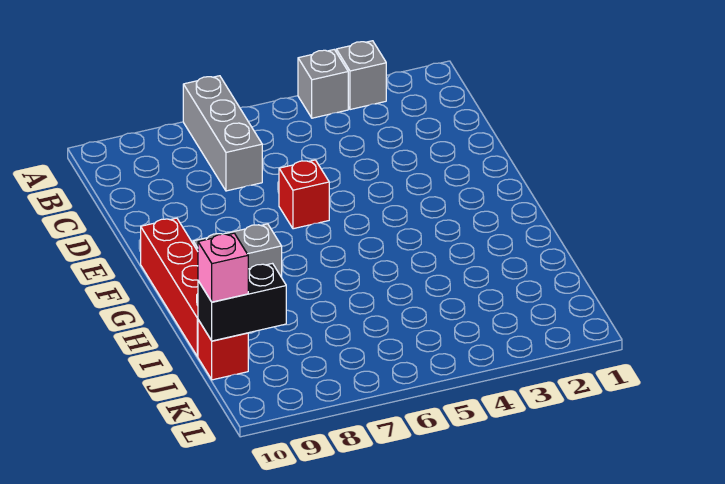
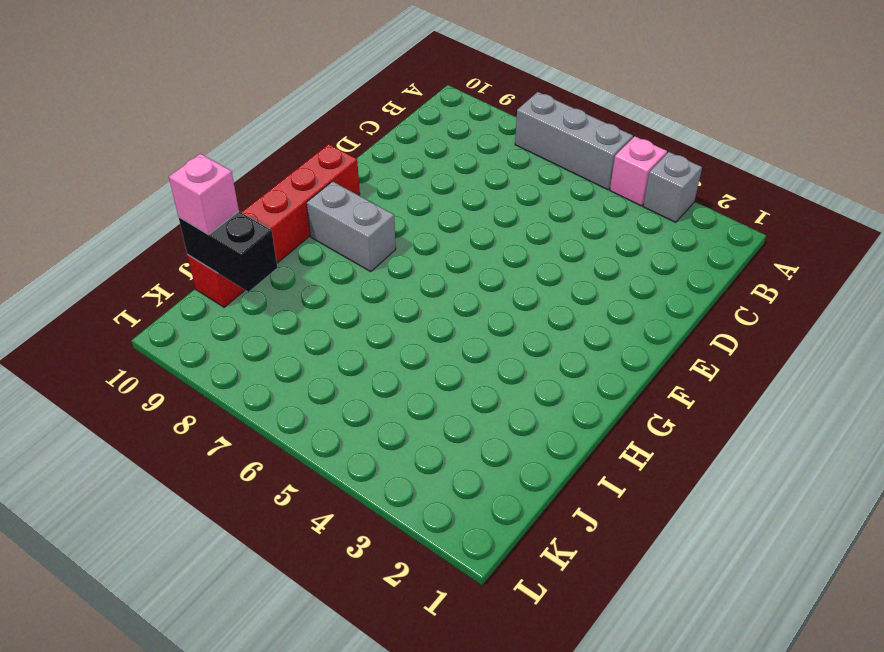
grey brick A4 level 1 -> pink brick A4 level 1
grey brick A7:C7 level 1 -> grey brick A5:A7 level 1
red brick E6 level 1 -> none

